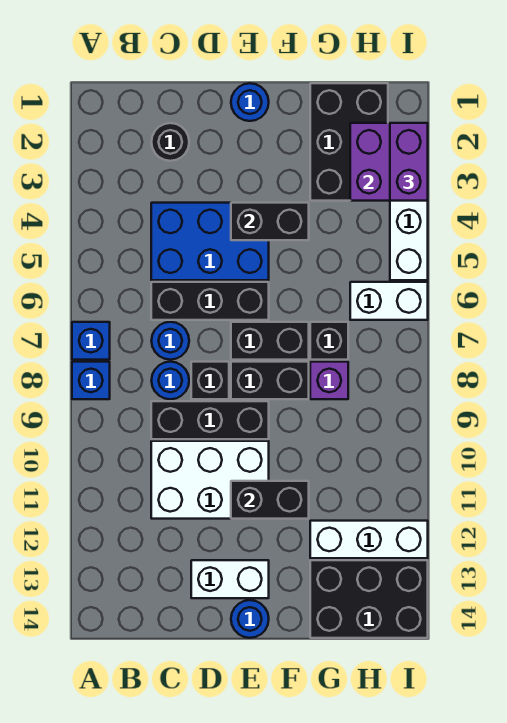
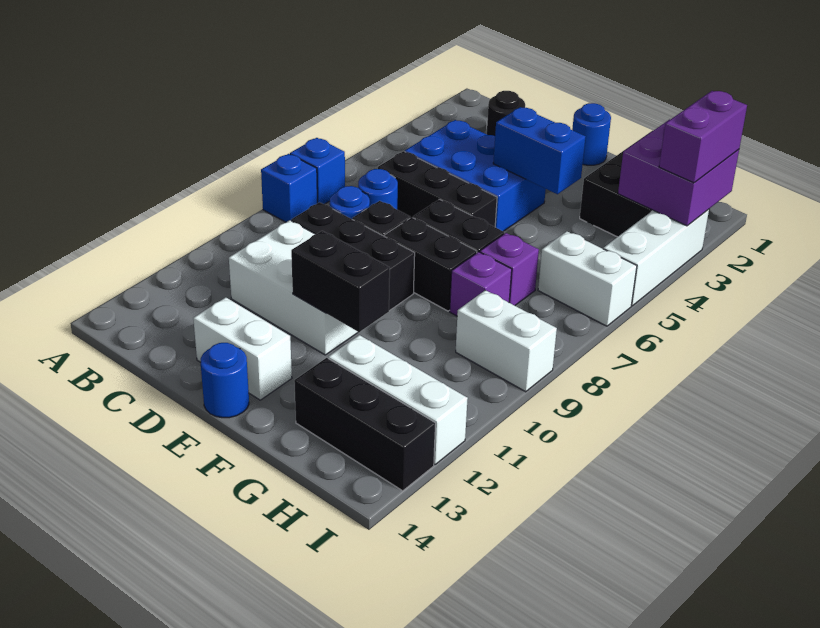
black brick E4:F4 level 2 -> blue brick E4:F4 level 2
black brick G7 level 1 -> purple brick G7 level 1
black brick G13:I14 level 1 -> black brick G13:I13 level 1
none -> white brick H9:I9 level 1

